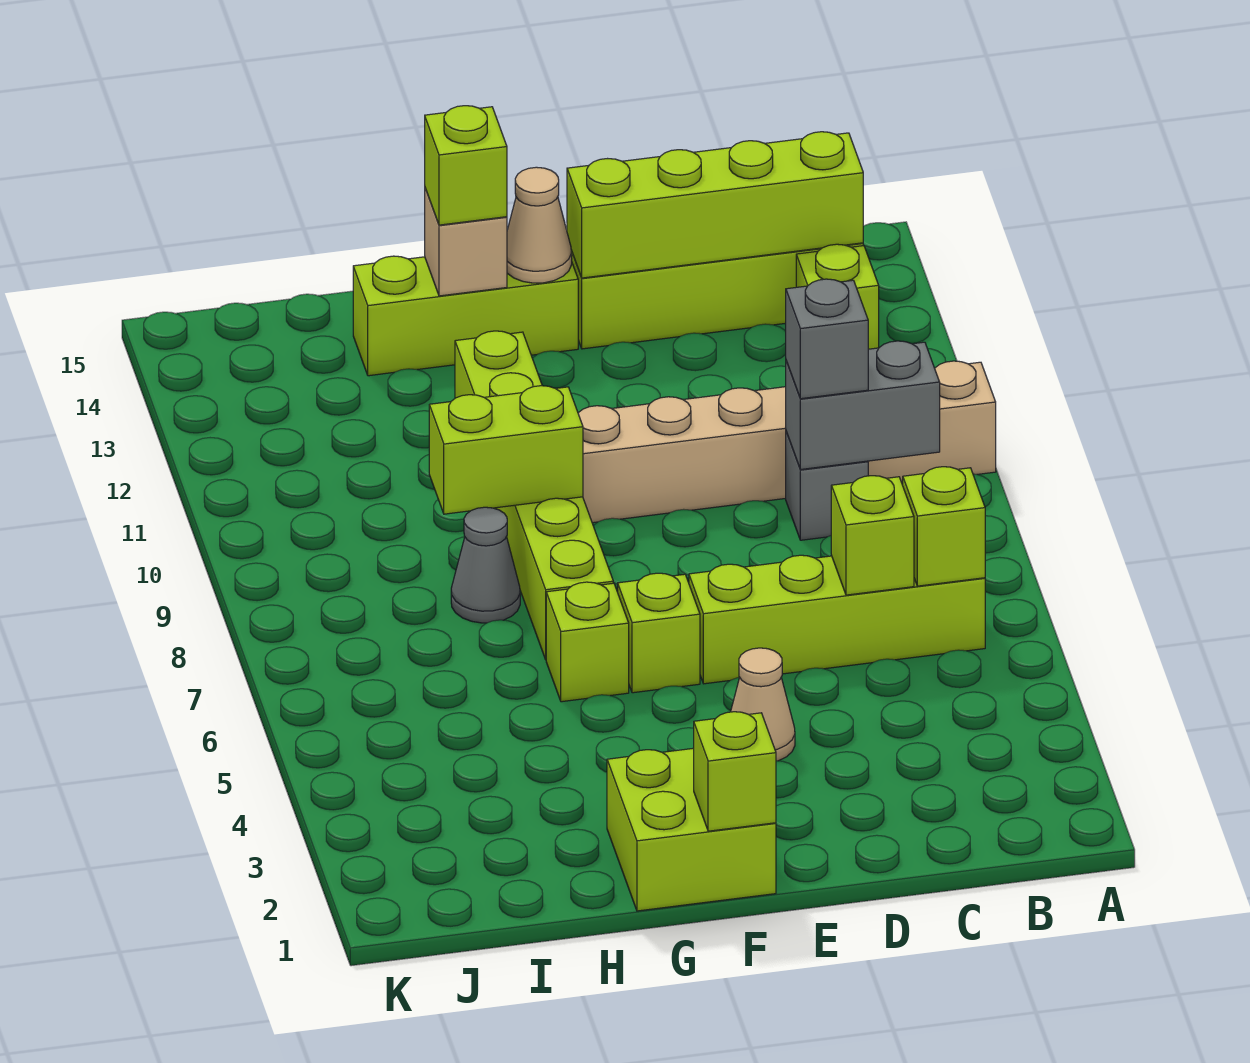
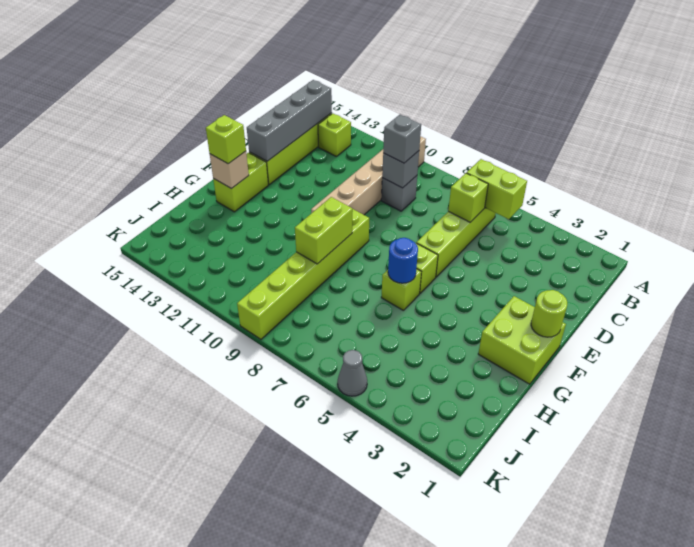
lime brick B6 level 2 -> lime brick B5:B6 level 2
grey brick B9:C9 level 2 -> grey brick C9 level 2
lime brick B14:E14 level 2 -> grey brick B14:E14 level 2
tan cone E4 level 1 -> none
lime brick F1 level 2 -> lime round brick F1 level 2
lime brick F14:H14 level 1 -> lime brick F14:G14 level 1
tan cone F14 level 2 -> none
none -> blue round brick G6 level 2
lime brick G7:G12 level 1 -> lime brick F9:K9 level 1
grey cone H8 level 1 -> grey cone K5 level 1

